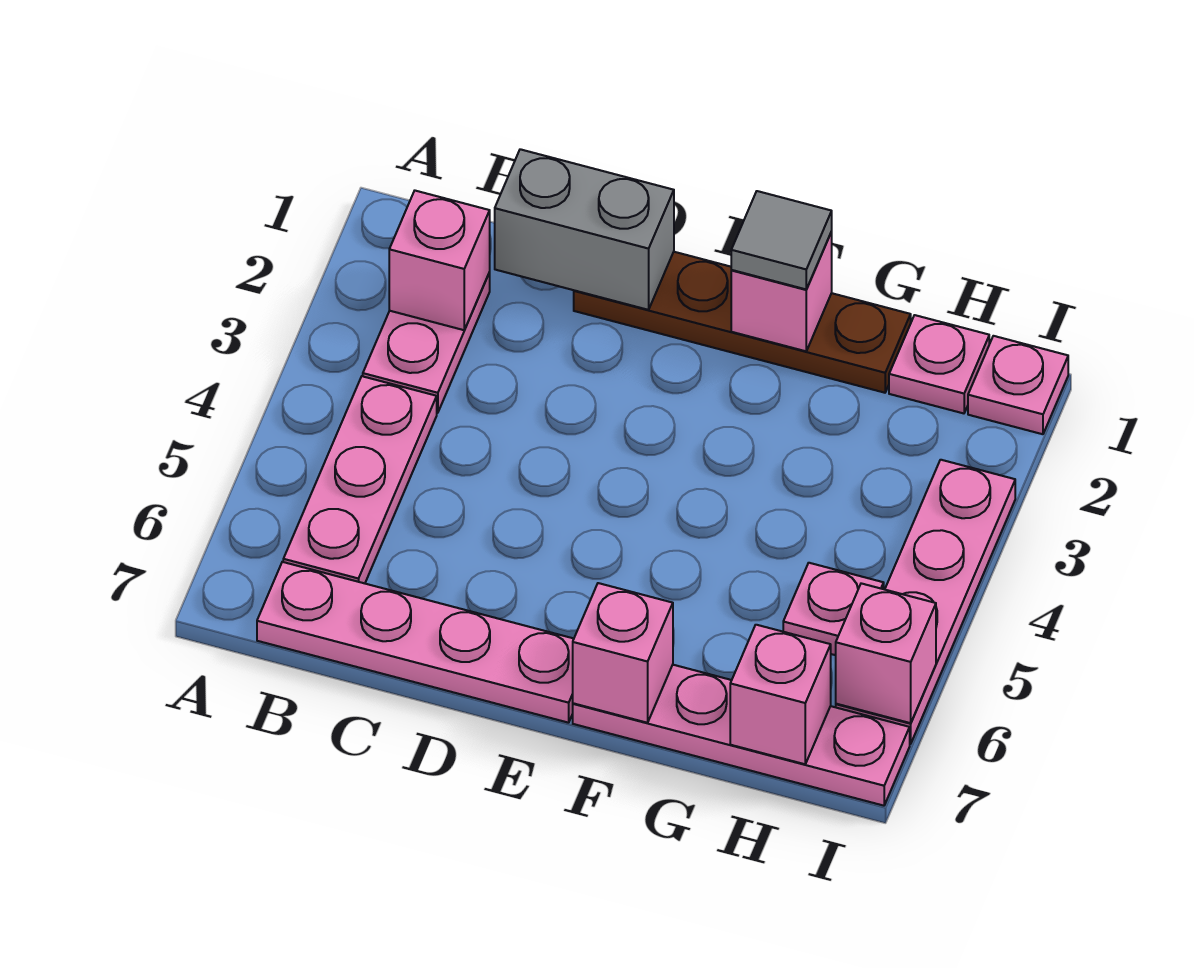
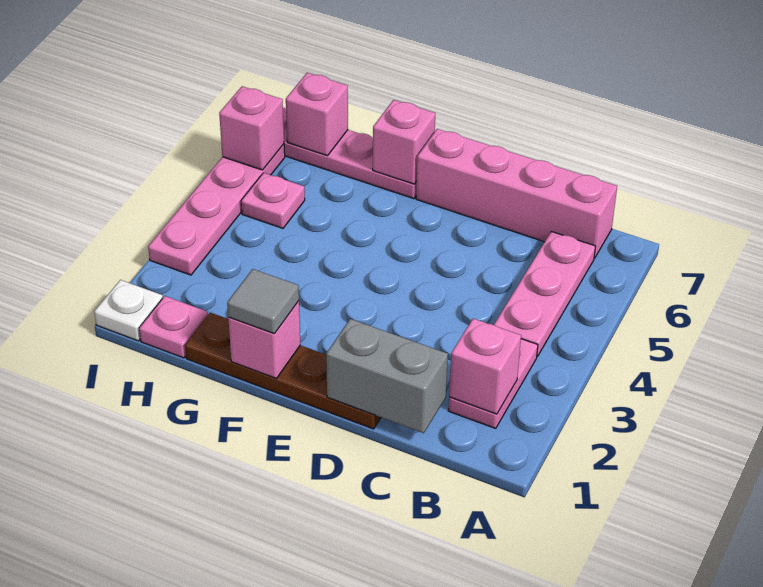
pink plate B7:E7 level 1 -> pink brick B7:E7 level 1
pink plate I1 level 1 -> white plate I1 level 1

